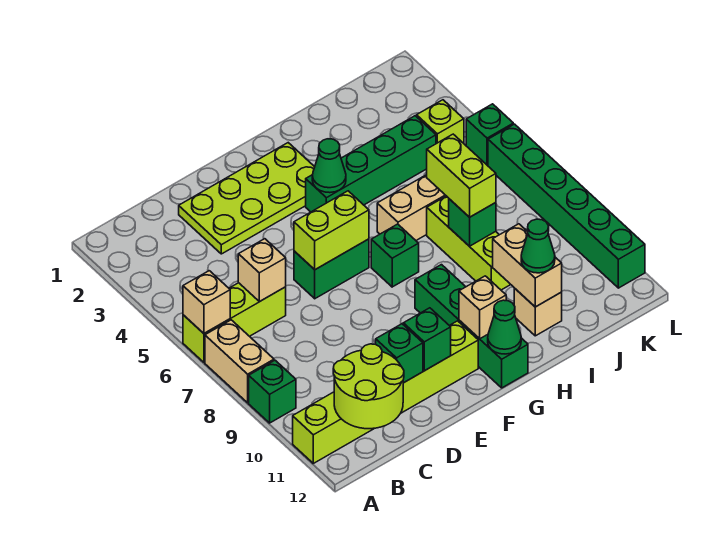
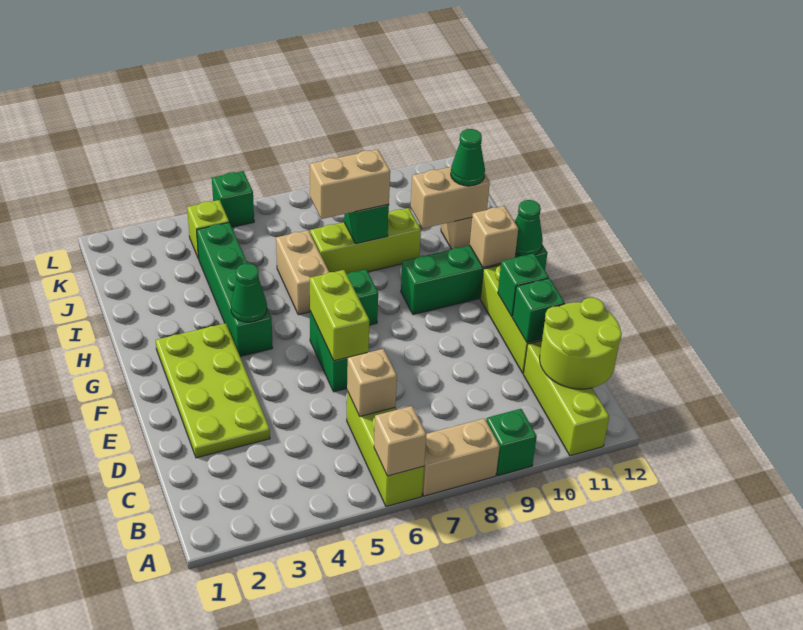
lime brick I7:I8 level 3 -> tan brick I7:I8 level 3
green brick L6:L11 level 1 -> none

